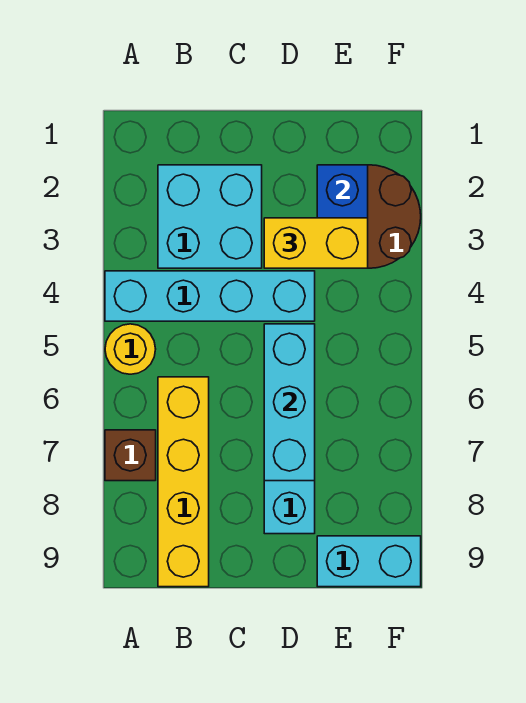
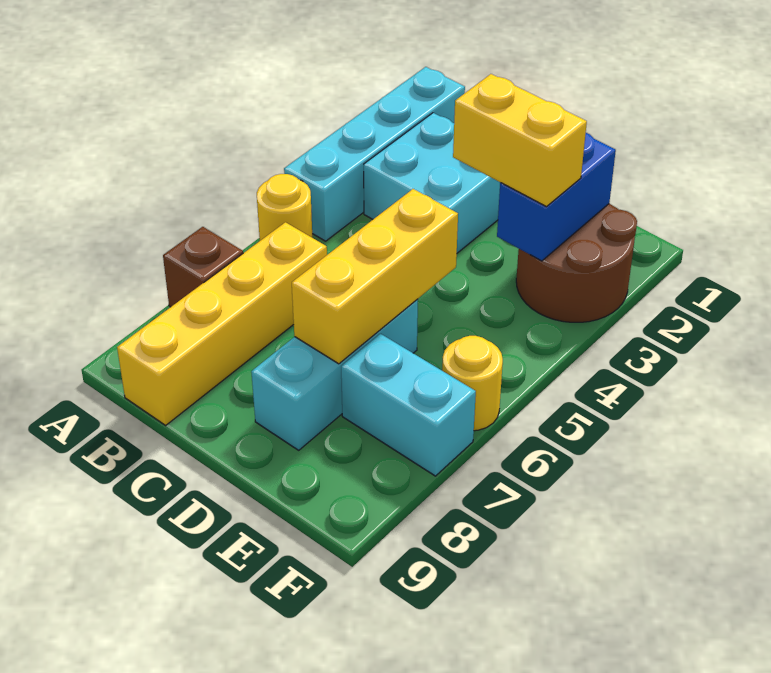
cyan brick A4:D4 level 1 -> cyan brick A1:A4 level 1
cyan brick D5:D7 level 2 -> yellow brick D5:D7 level 2
cyan brick E9:F9 level 1 -> cyan brick E7:F7 level 1
none -> yellow round brick F6 level 1

